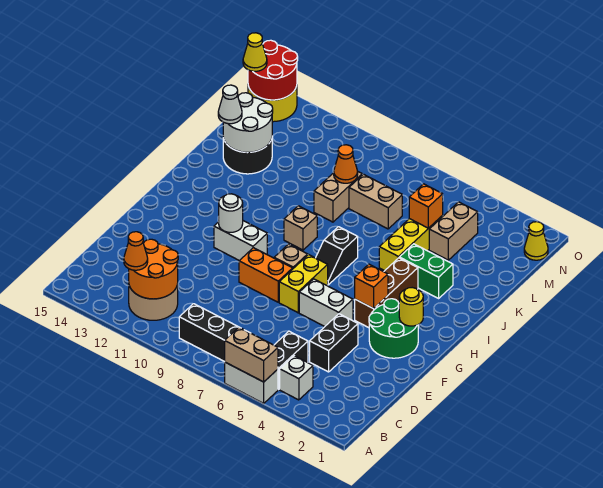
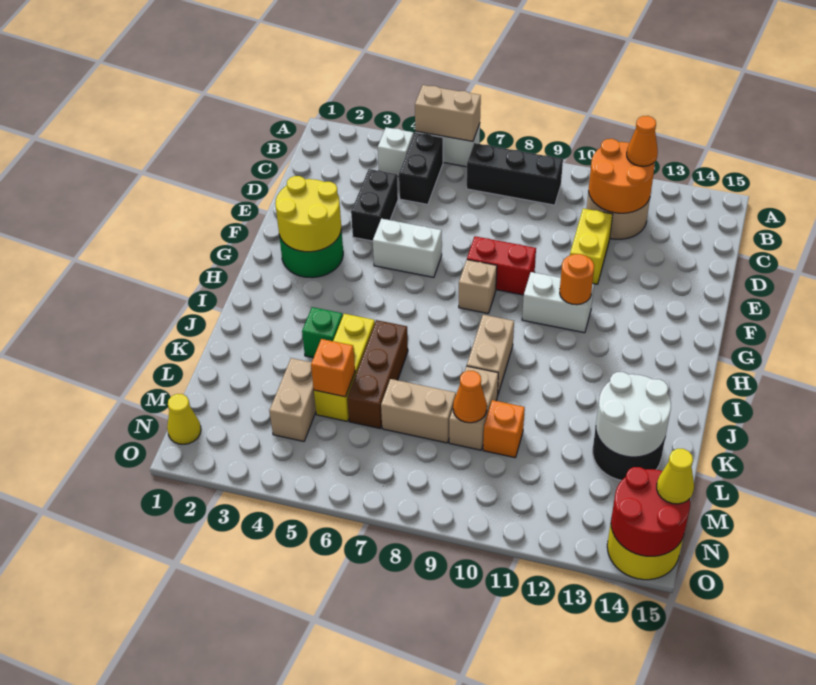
yellow brick F7:G7 level 1 -> yellow brick D11:E11 level 1
orange brick F8:F9 level 1 -> red brick F8:F9 level 1
yellow round brick G2 level 2 -> yellow round brick F2:G3 level 2
brown brick G4:I4 level 1 -> brown brick J6:L6 level 1
orange brick G4 level 2 -> orange brick L10 level 1
white round brick G11 level 2 -> orange round brick G11 level 2
black slope H7:I7 level 1 top I -> none
tan brick I9 level 1 -> tan brick I9:J9 level 1
green brick J3:J4 level 1 -> green brick J4 level 1
white cone K14 level 3 -> none

